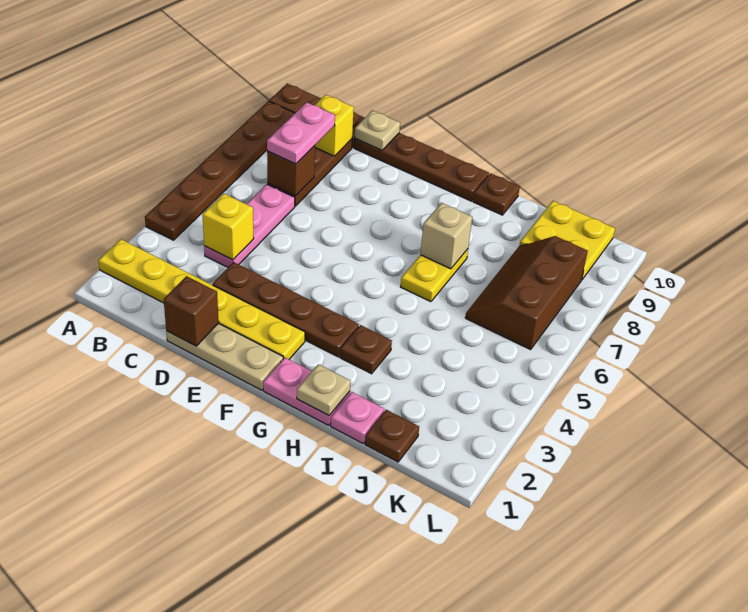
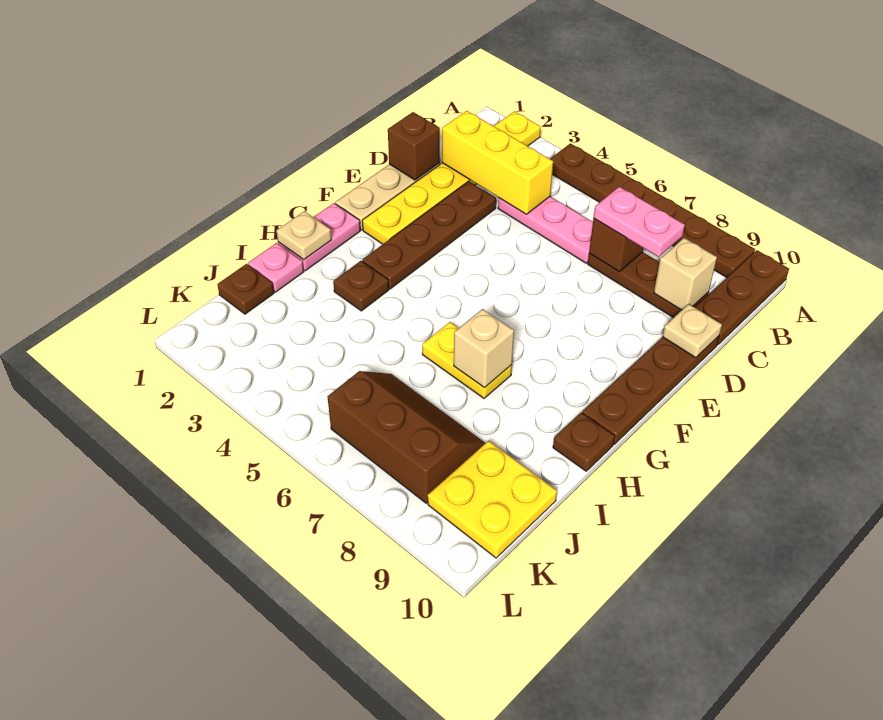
yellow brick C4 level 2 -> yellow brick C2:C4 level 2
yellow brick C9 level 2 -> tan brick C9 level 2

